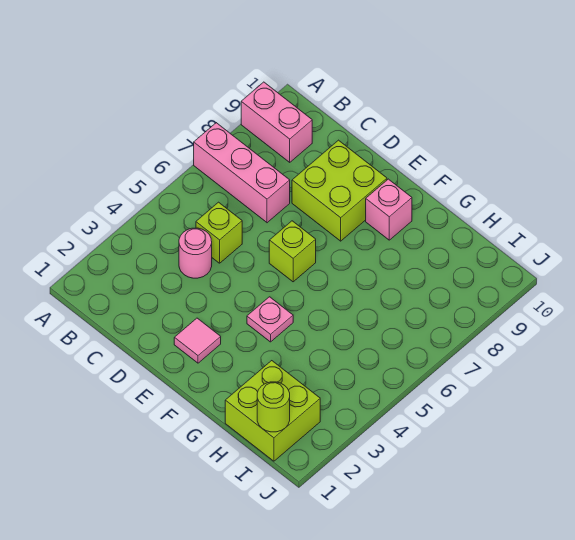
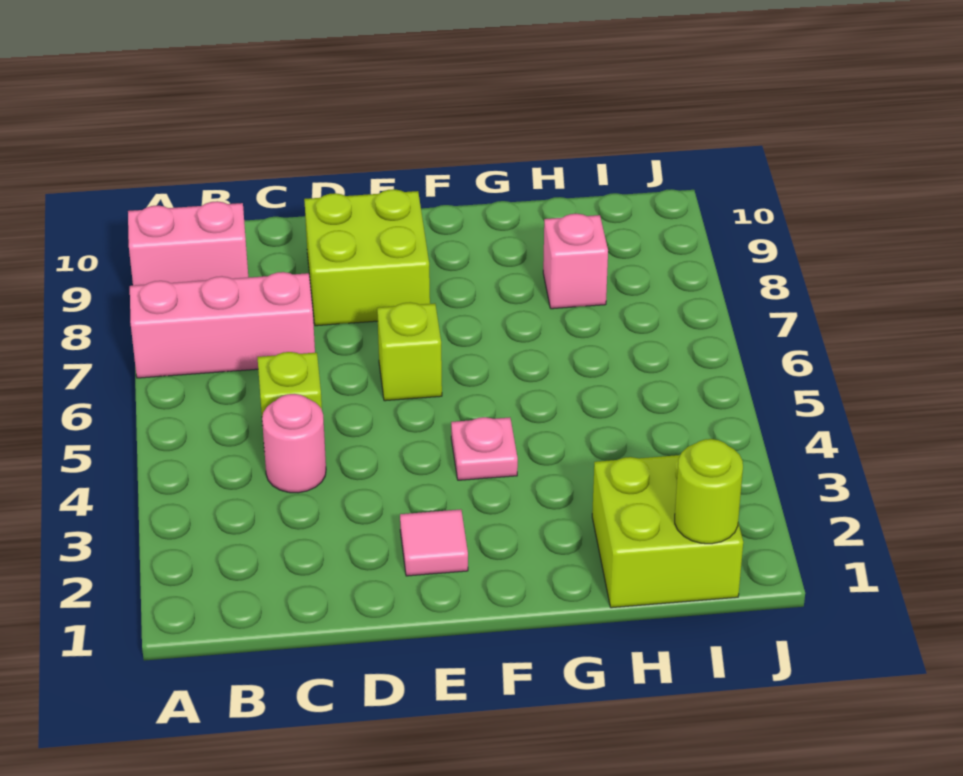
pink brick F9 level 1 -> pink brick H8 level 1

